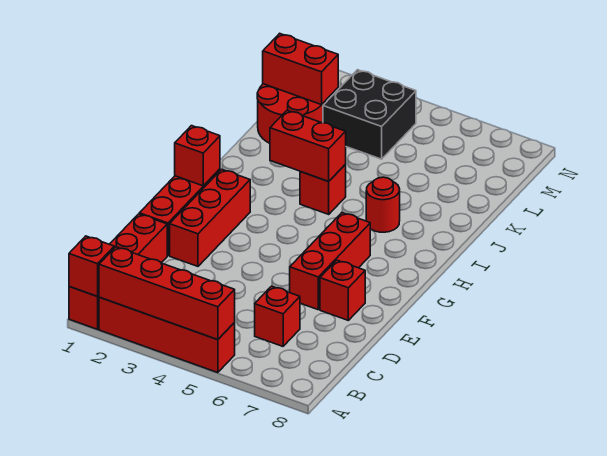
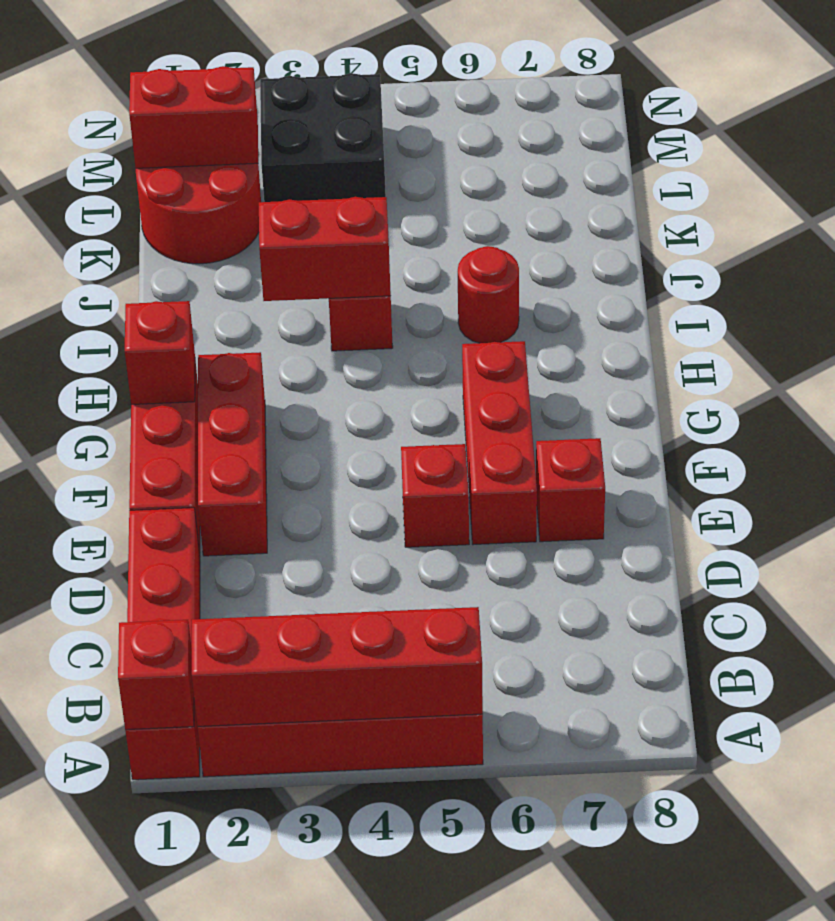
red brick C6 level 1 -> red brick E5 level 1

